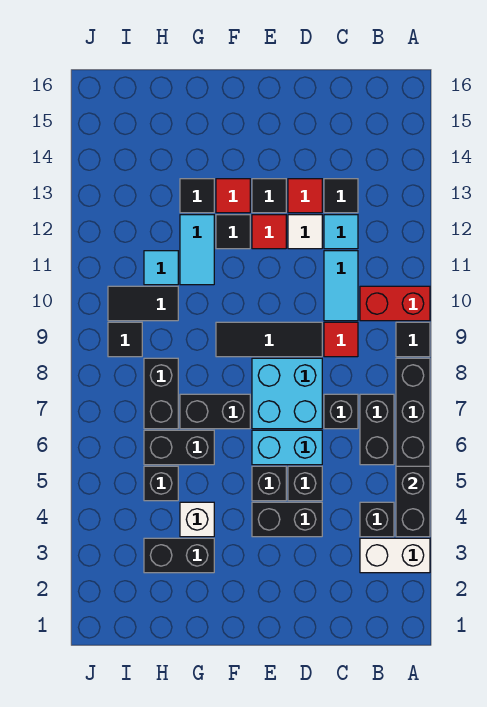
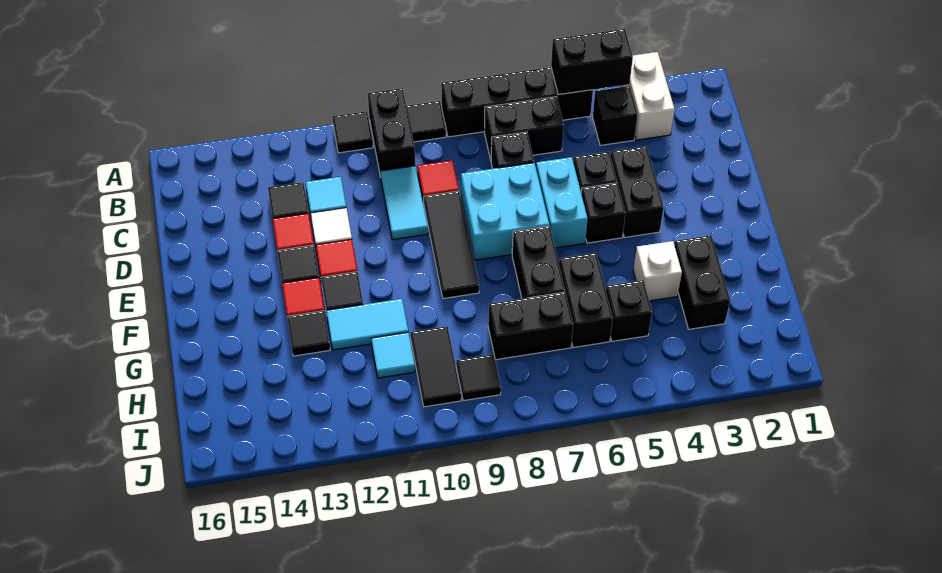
red brick A10:B10 level 1 -> black brick A10:B10 level 1
none -> black tile A11 level 1
cyan tile C10:C11 level 1 -> cyan tile C10:D10 level 1

